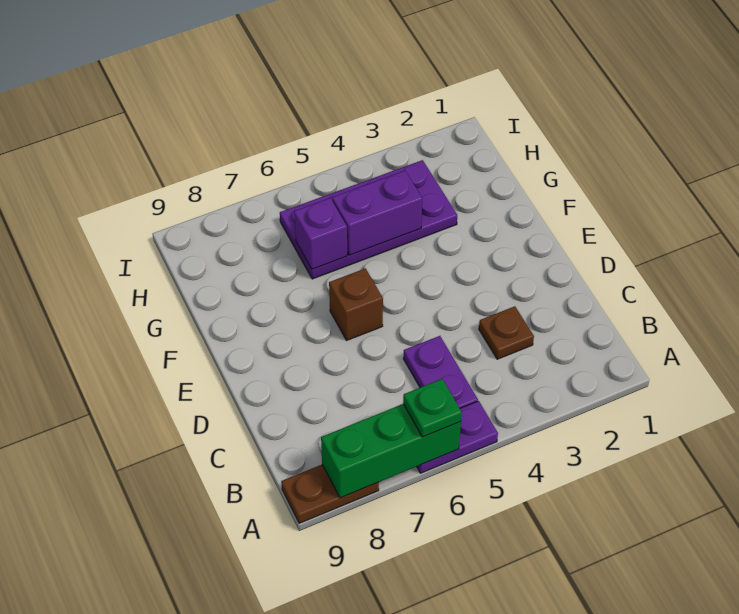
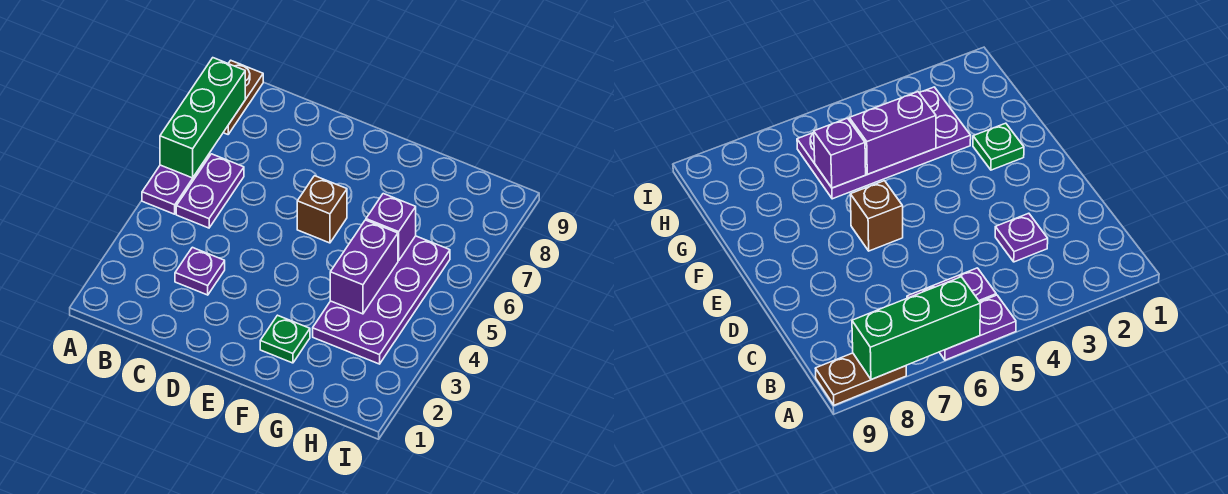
green plate A6 level 3 -> green plate F2 level 1
purple plate B5:C5 level 1 -> purple plate B5:B6 level 1
brown plate C3 level 1 -> purple plate C3 level 1

